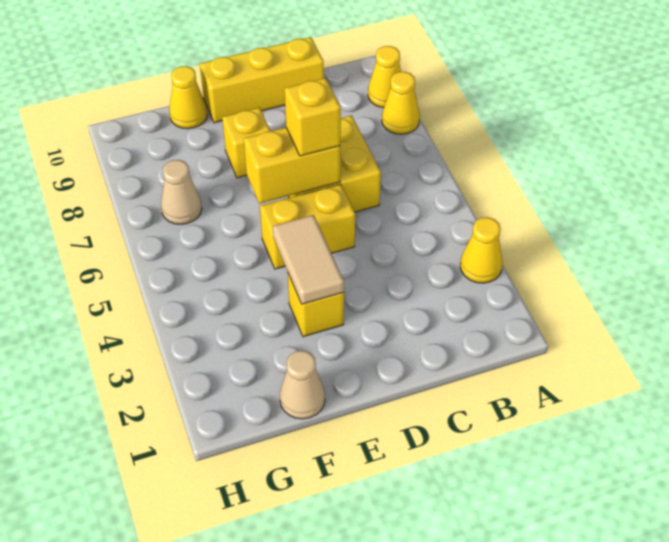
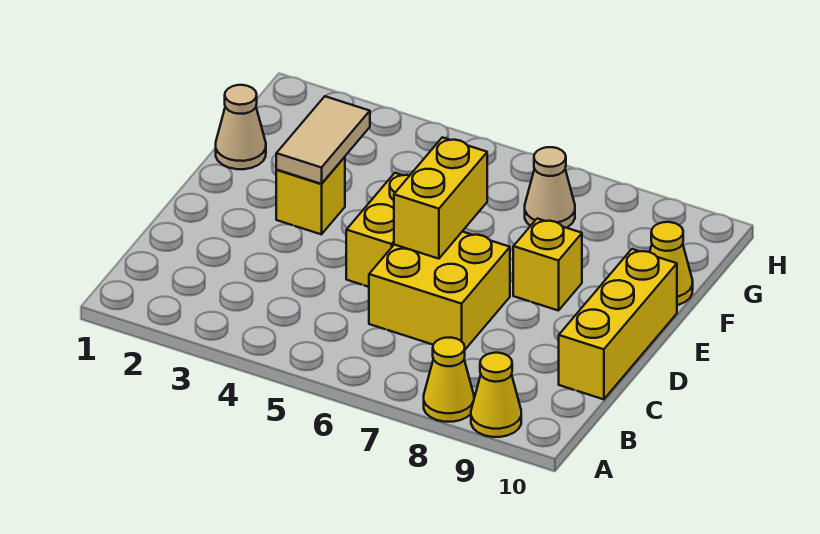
yellow cone A3 level 1 -> none
yellow brick D6 level 3 -> none
tan tile E3:E4 level 2 -> tan tile E3:F3 level 2

